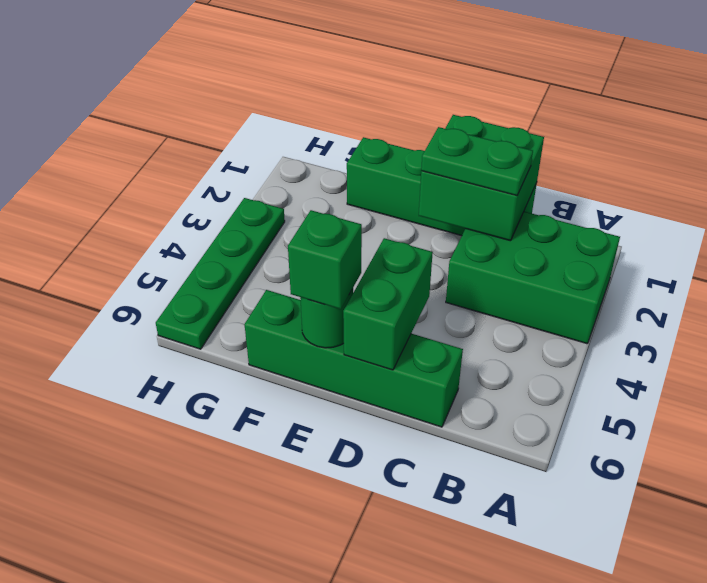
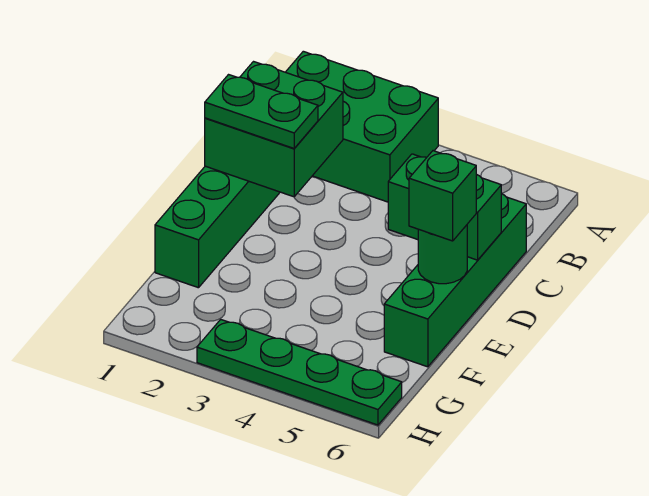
green brick A2:C3 level 1 -> green brick A1:B3 level 1
green plate C2:D2 level 3 -> green plate D1:D2 level 3

